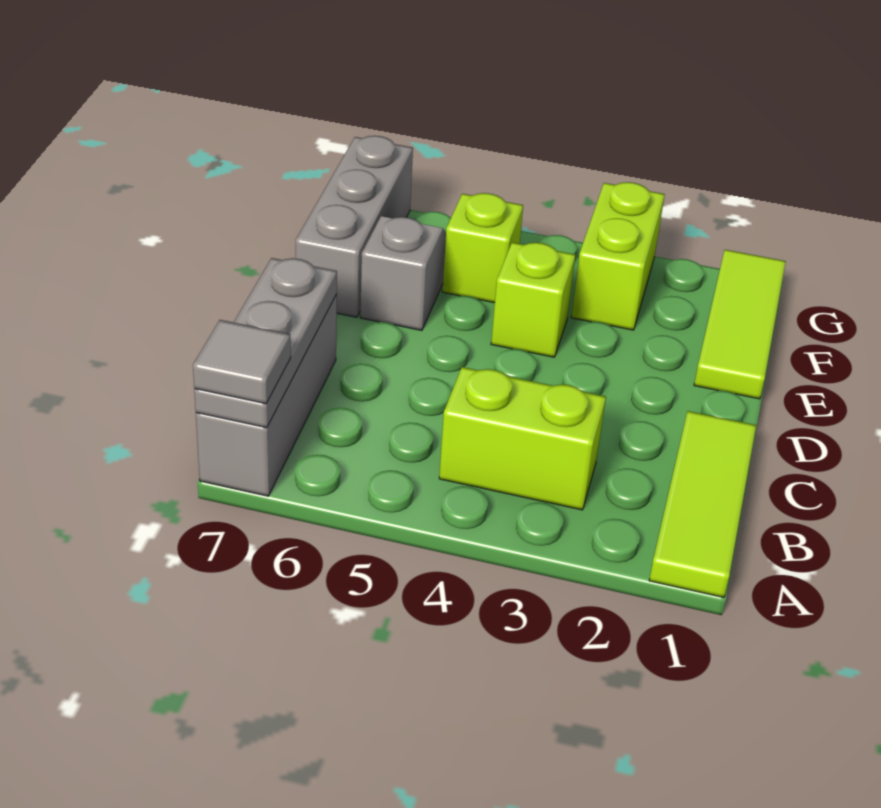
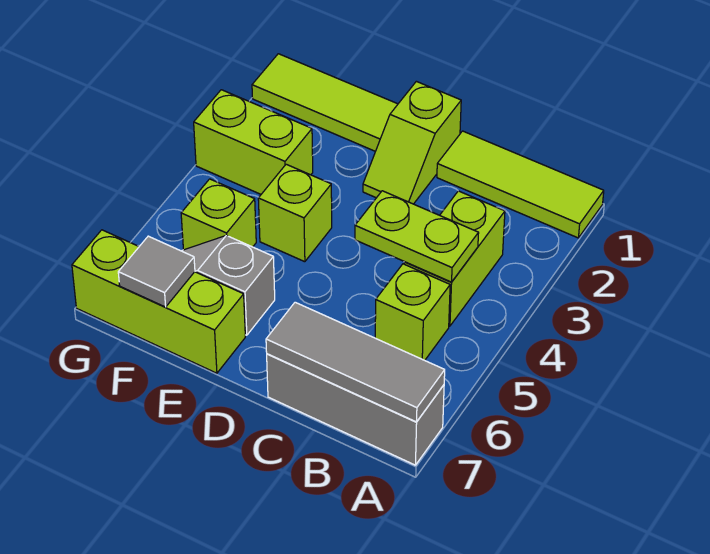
grey plate A7:C7 level 2 -> grey tile A7:C7 level 2
grey tile A7 level 3 -> grey tile F7 level 2
none -> lime plate B4:C4 level 2
none -> lime brick B5 level 1
none -> lime slope D1:D2 level 1 top 1
grey brick E7:G7 level 1 -> lime brick E7:G7 level 1

